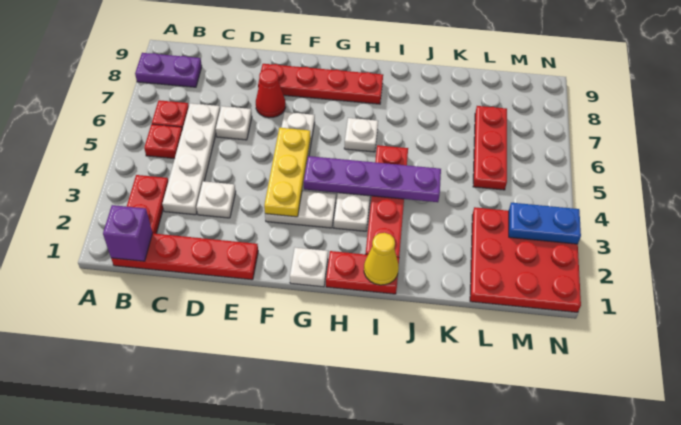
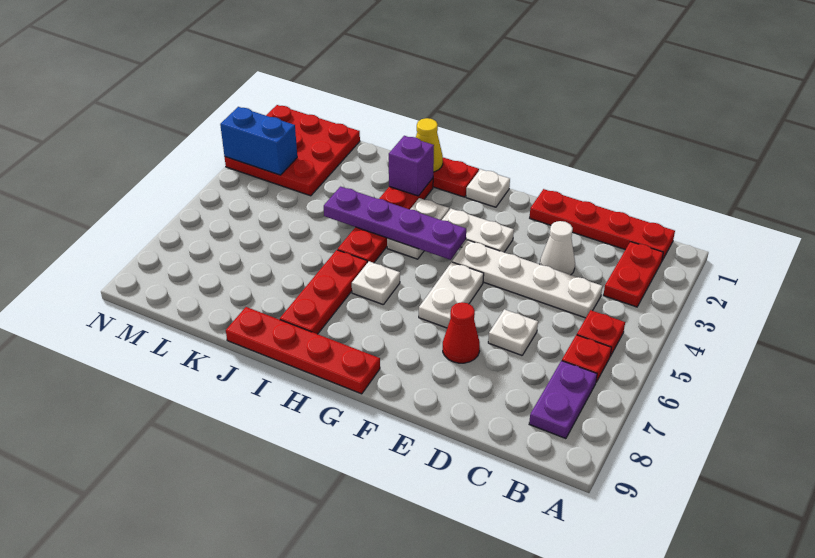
purple plate A8:B8 level 1 -> purple plate B7:B8 level 1
purple brick B1 level 2 -> purple brick I2 level 2
white plate C3:C6 level 1 -> white plate C4:F4 level 1
white plate D3 level 1 -> white cone D3 level 1
red plate E8:H8 level 1 -> red plate G9:J9 level 1
yellow plate F3:F5 level 2 -> none
red plate L5:L7 level 1 -> red plate I6:I8 level 1
blue plate M3:N3 level 2 -> blue brick M3:N3 level 2

